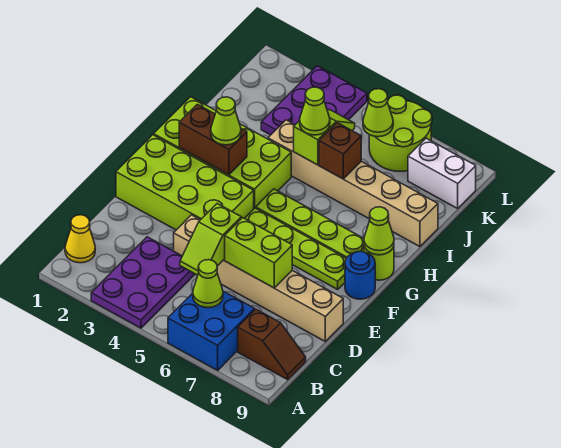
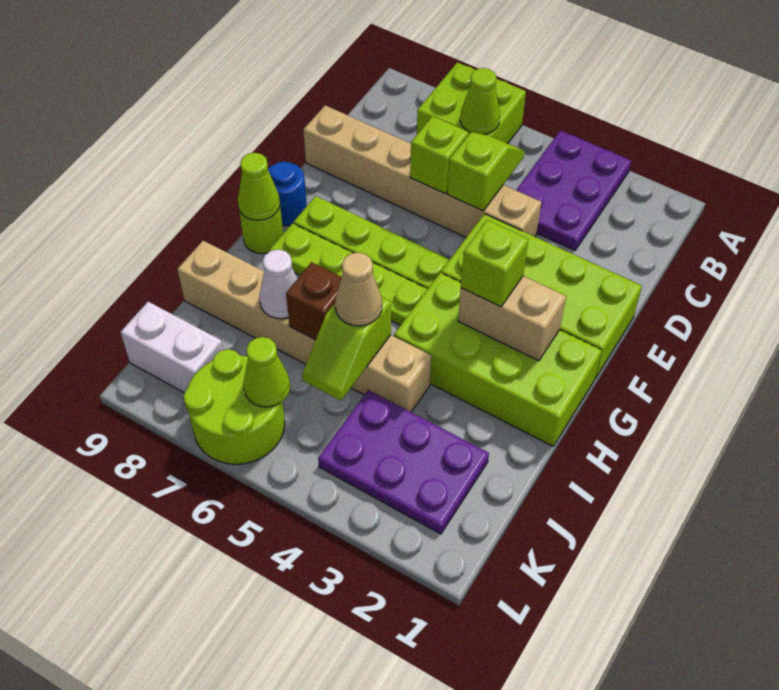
blue brick A6:B7 level 1 -> lime brick A6:B7 level 1
yellow cone B1 level 1 -> none
brown slope B8:B9 level 1 top 8 -> none
lime brick D6:D7 level 2 -> lime brick D6 level 2
brown brick G2:G3 level 2 -> tan brick G2:G3 level 2
lime cone G3 level 3 -> lime brick G3 level 3
lime cone I5 level 3 -> tan cone I5 level 3
none -> white cone I7 level 2
purple plate J3:L4 level 1 -> purple plate J2:K4 level 1

